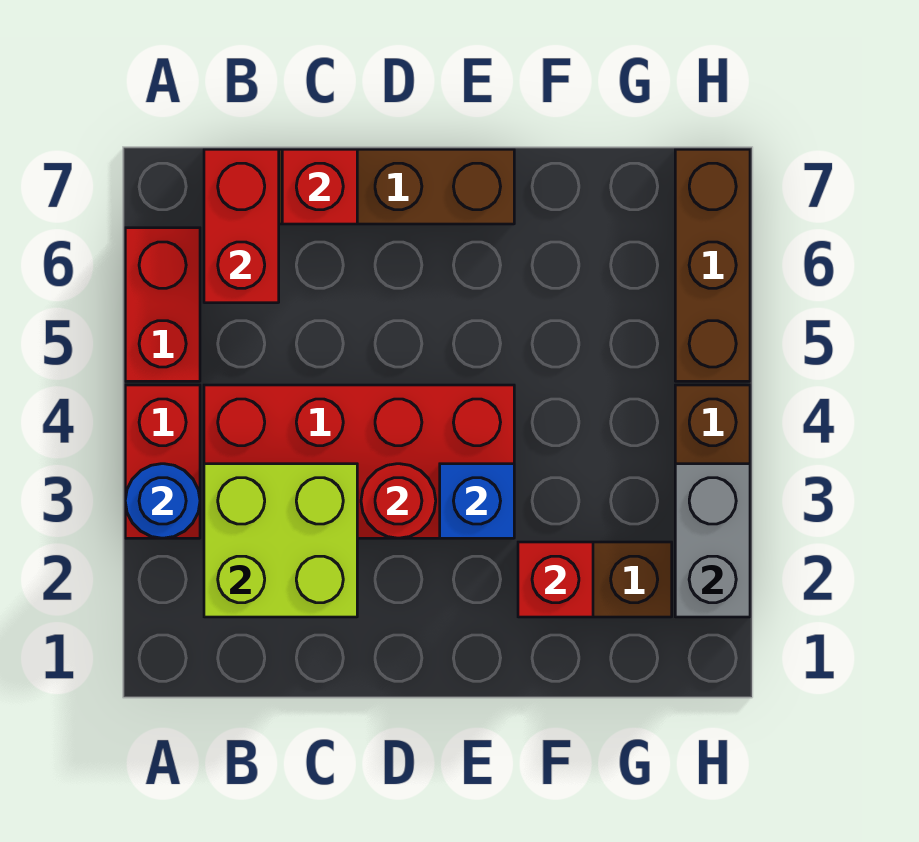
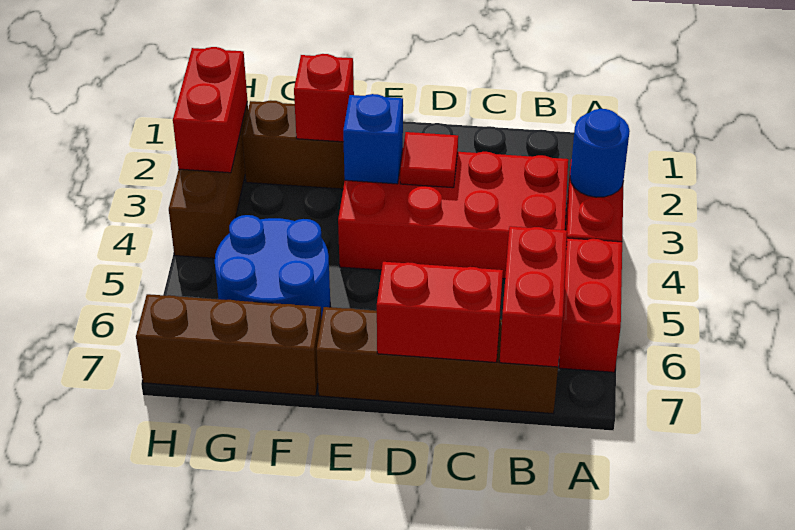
lime brick B2:C3 level 2 -> none
red brick C7 level 2 -> red brick C7:D7 level 2
red round brick D3 level 2 -> red tile D3 level 2
none -> blue round brick F5:G6 level 1
grey brick H2:H3 level 2 -> red brick H2:H3 level 2
brown brick H5:H7 level 1 -> brown brick F7:H7 level 1

